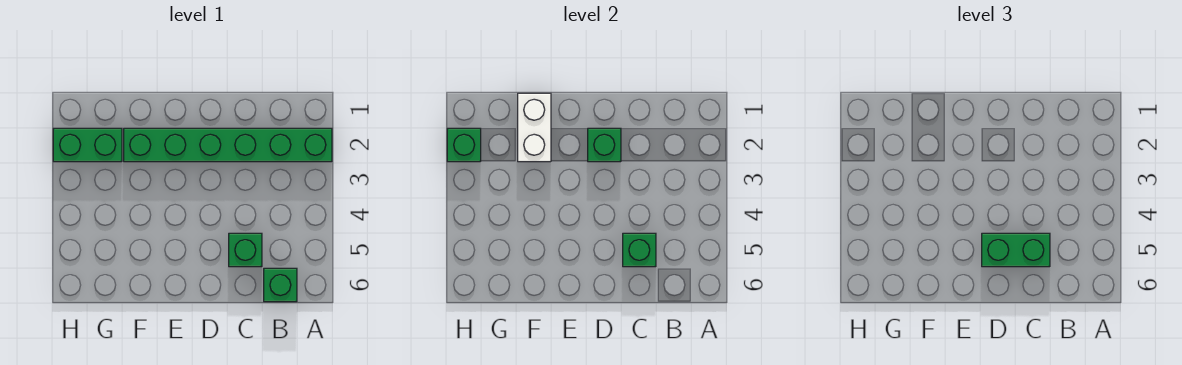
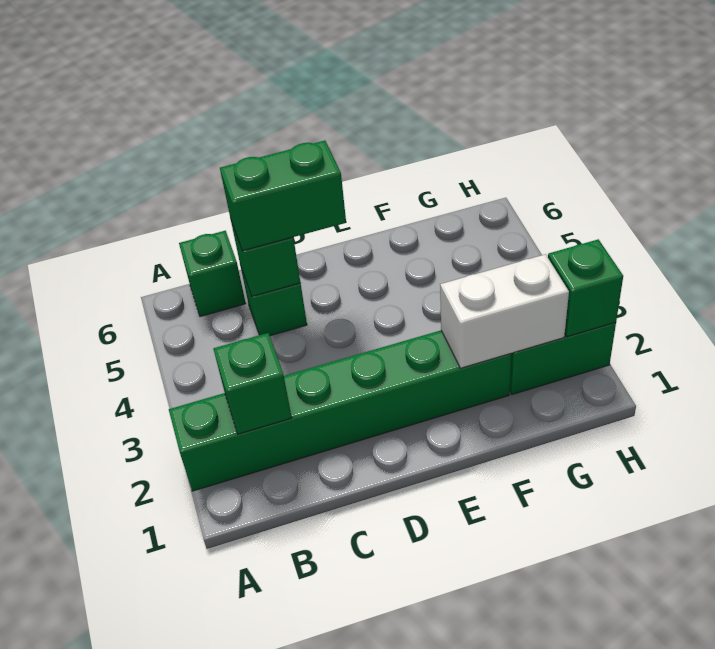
green brick D2 level 2 -> green brick B2 level 2
white brick F1:F2 level 2 -> white brick F2:G2 level 2

